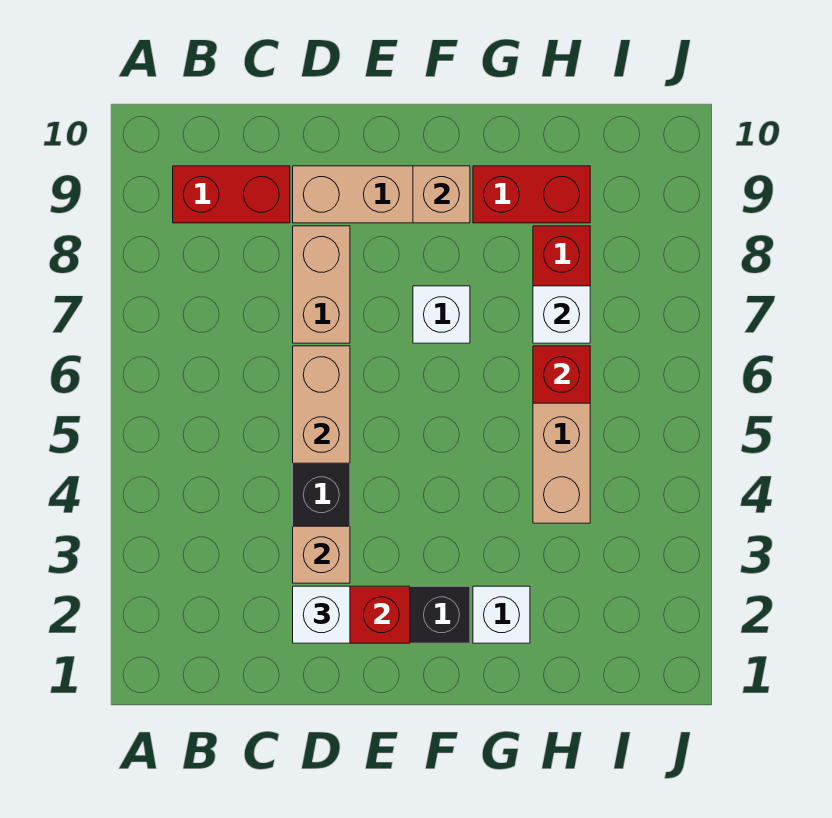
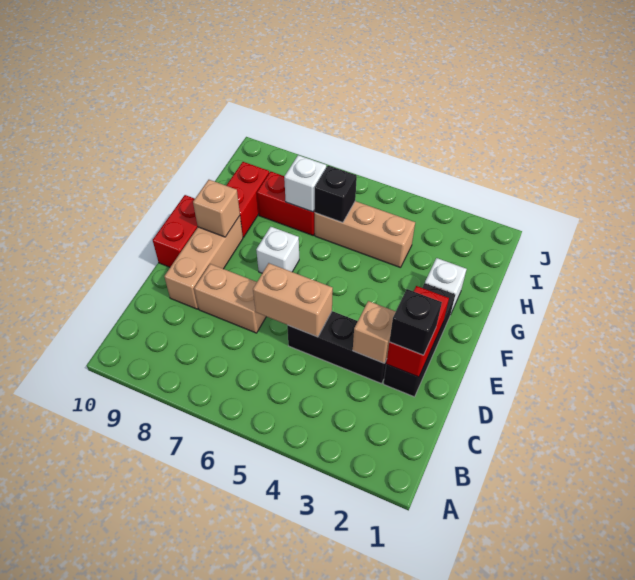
red brick B9:C9 level 1 -> red brick E10:F10 level 1
white brick D2 level 3 -> black brick D2 level 3
red brick H6 level 2 -> black brick H6 level 2

